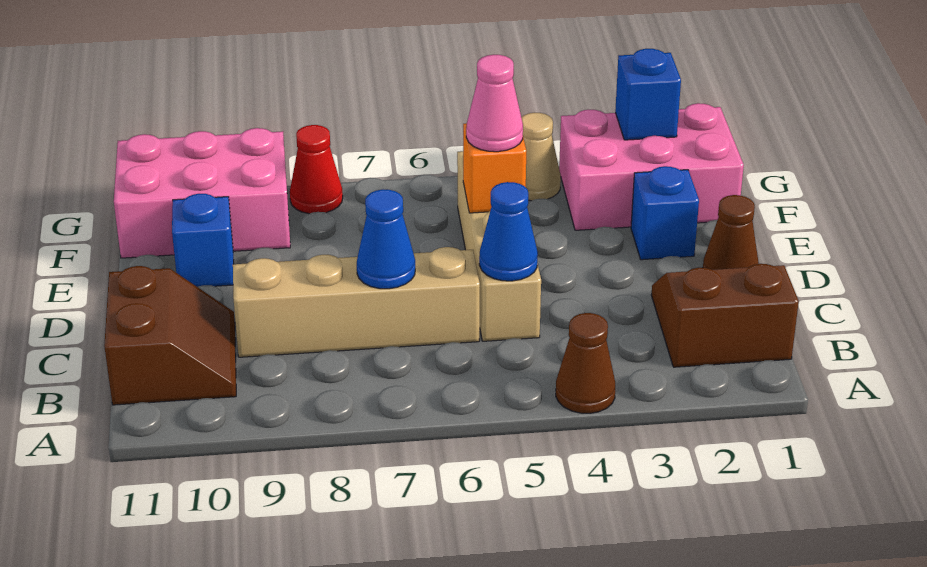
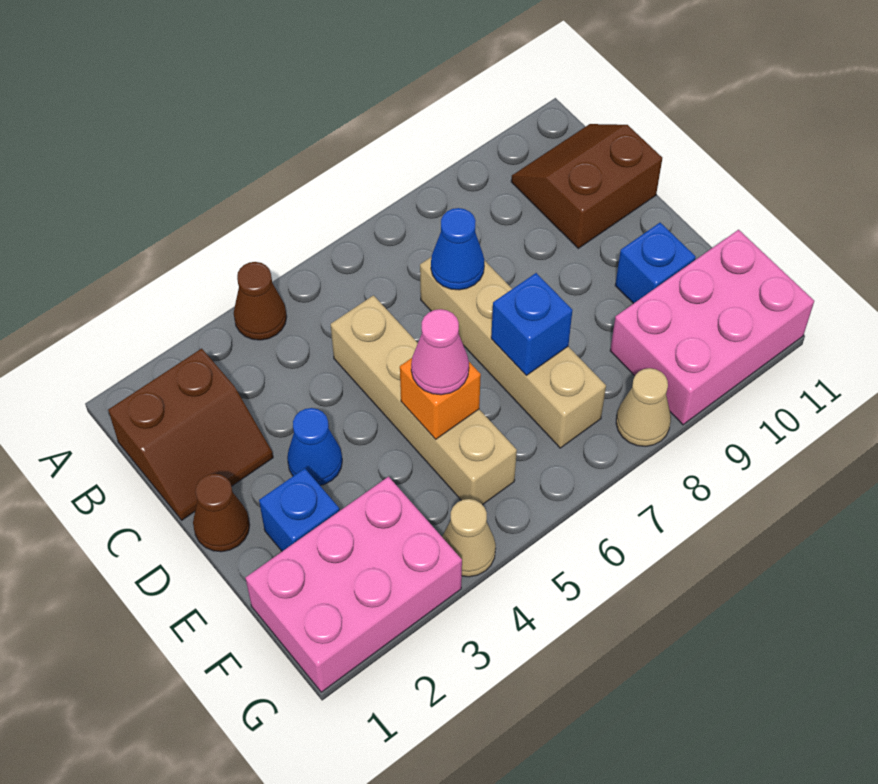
brown slope B10:C11 level 1 top 11 -> brown slope B10:C11 level 1 top C
blue cone C5 level 2 -> blue cone D3 level 1
tan brick C6:C9 level 1 -> tan brick C7:F7 level 1
blue brick G2 level 2 -> blue brick E7 level 2
red cone G8 level 1 -> tan cone G8 level 1

